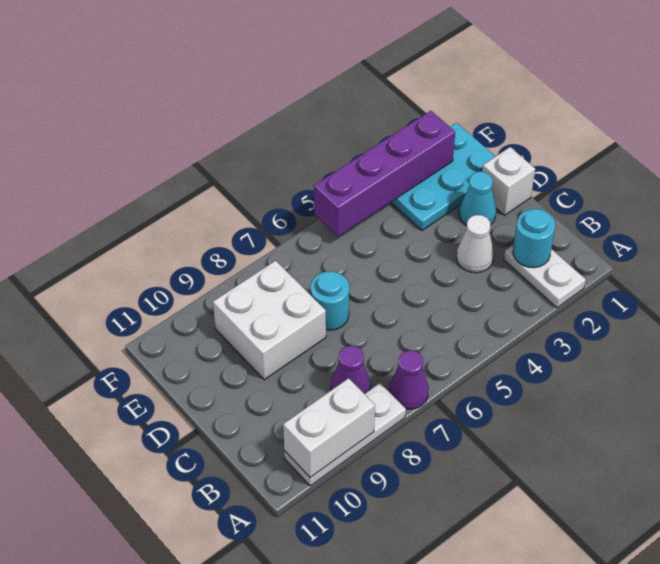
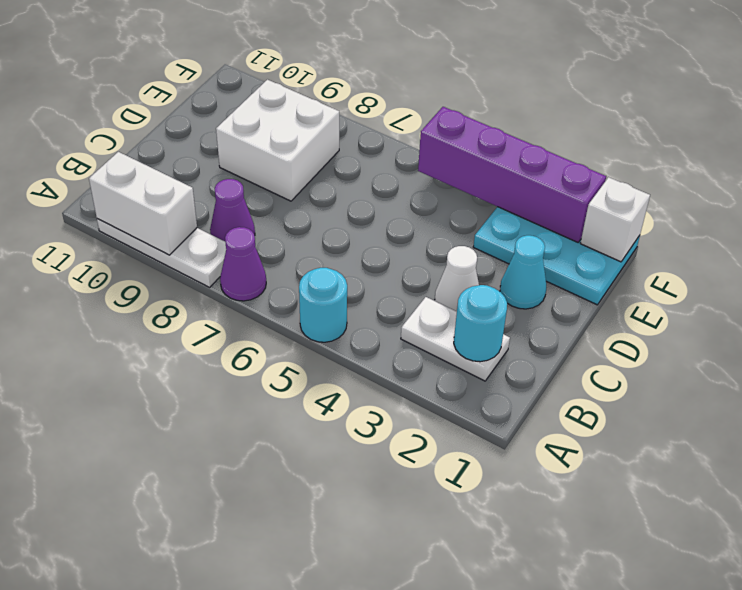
white plate A2:B2 level 1 -> white plate B2:B3 level 1
white brick D1 level 1 -> white brick F1 level 2
cyan round brick D7 level 1 -> cyan round brick A5 level 1

